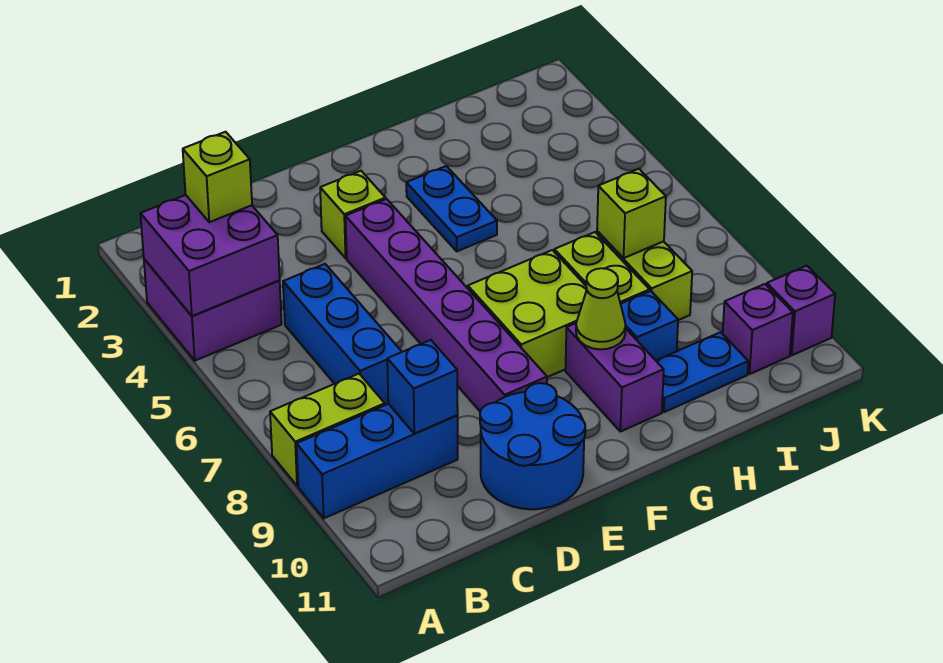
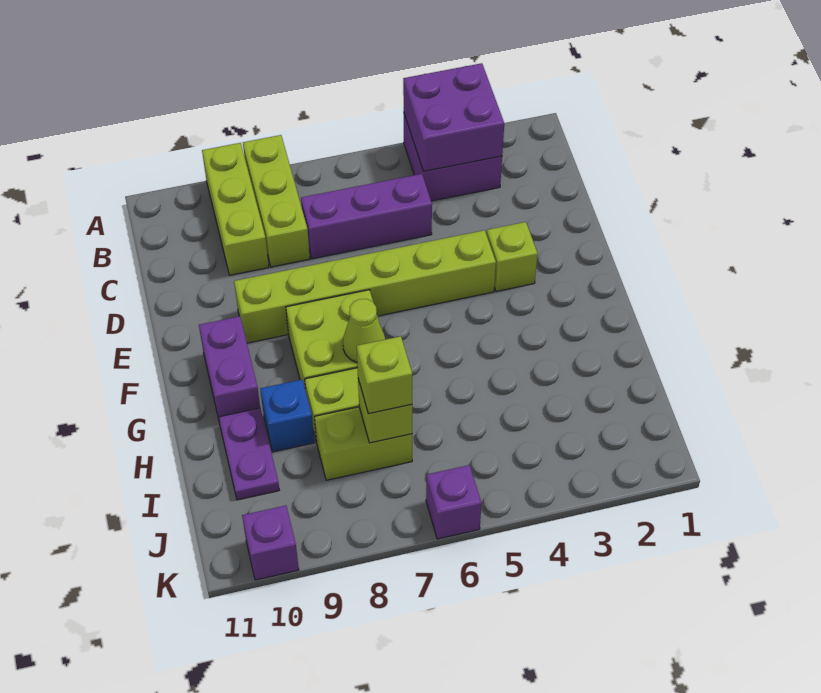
lime brick A8:B8 level 1 -> lime brick A8:C8 level 1
blue brick A9:C9 level 1 -> lime brick A9:C9 level 1
lime brick B3 level 3 -> lime brick I7 level 3
blue brick C5:C7 level 1 -> purple brick C5:C7 level 1
blue brick C9 level 2 -> none
blue round brick D10:E11 level 1 -> none
purple brick E4:E9 level 1 -> lime brick E4:E9 level 1
blue plate G3:G4 level 1 -> none
purple brick G9:G10 level 1 -> purple brick F10:G10 level 1
lime cone G9 level 2 -> lime cone G7 level 2
blue plate H10:I10 level 1 -> purple plate H10:I10 level 1
purple brick J10 level 1 -> purple brick K6 level 1

